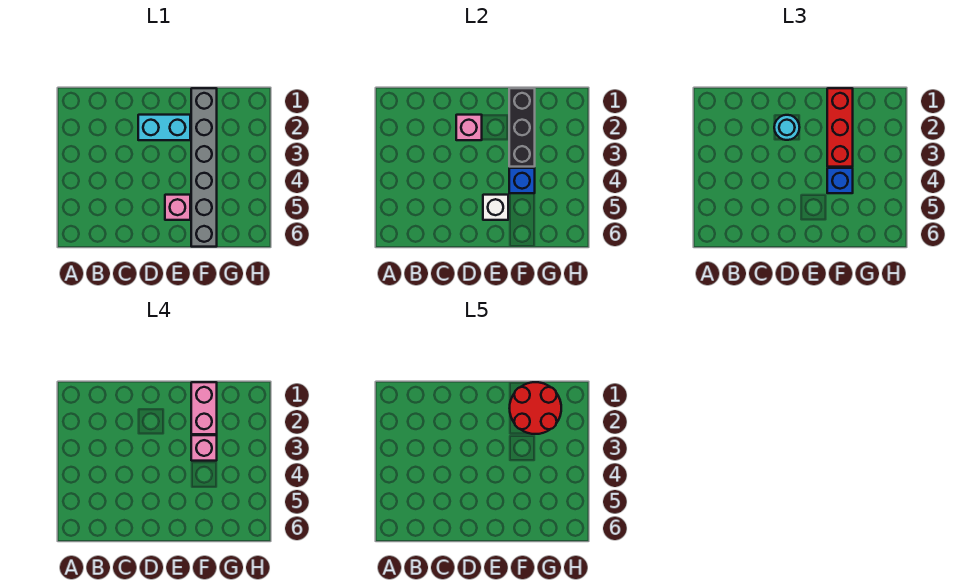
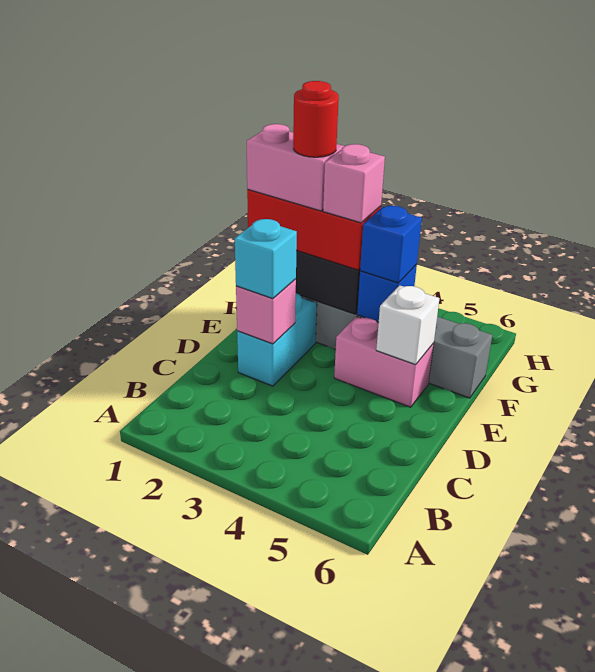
cyan round brick D2 level 3 -> cyan brick D2 level 3
pink brick E5 level 1 -> pink brick E4:E5 level 1
red round brick F1:G2 level 5 -> red round brick F2 level 5

